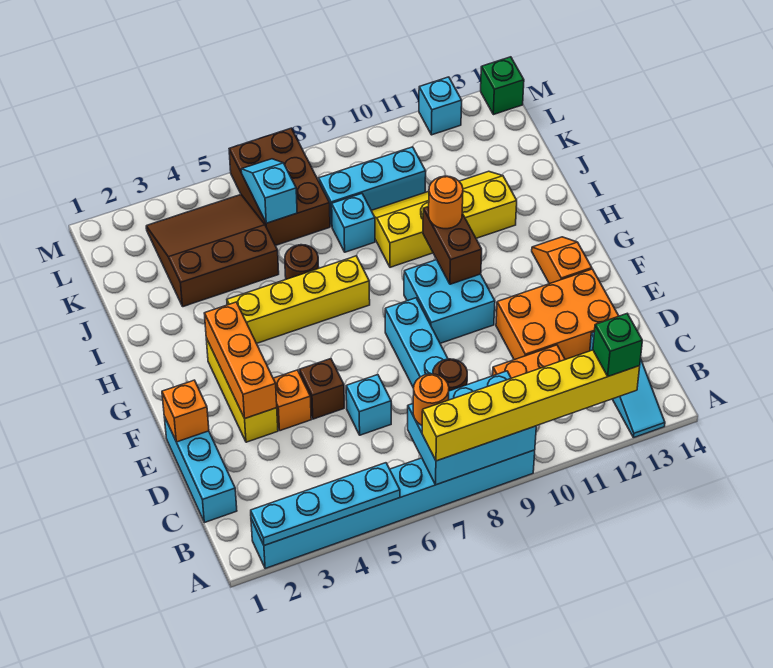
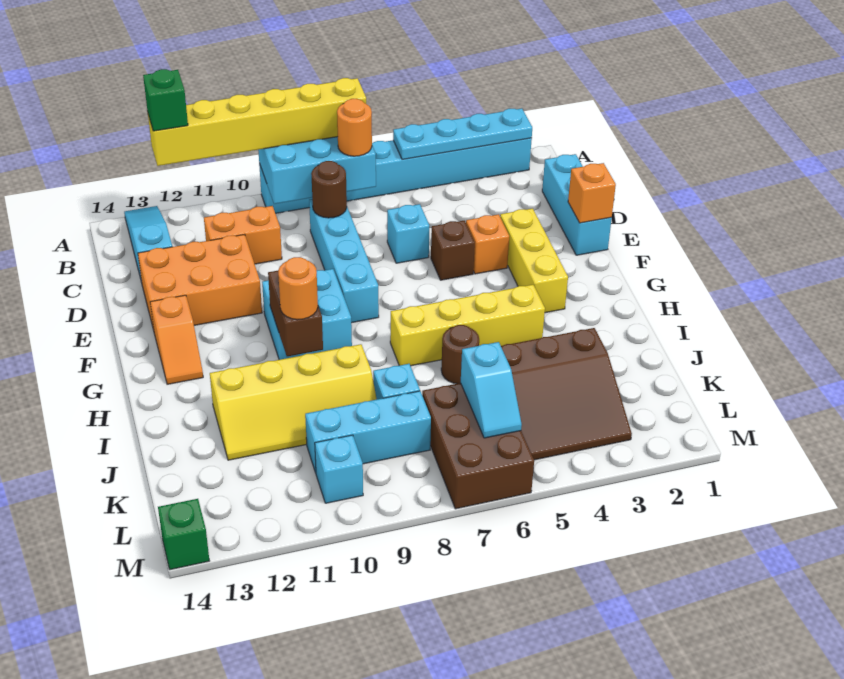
orange brick E3:G3 level 2 -> none
cyan brick M12 level 1 -> cyan brick L10 level 1

